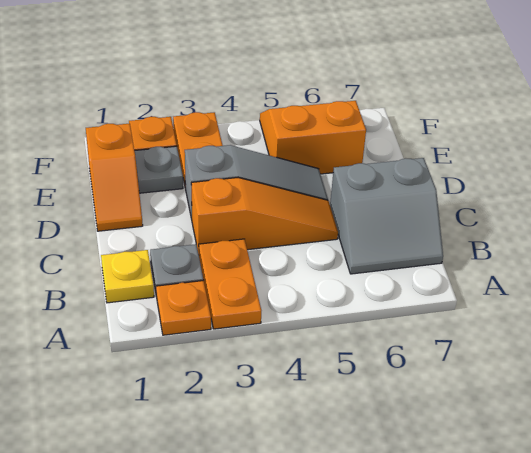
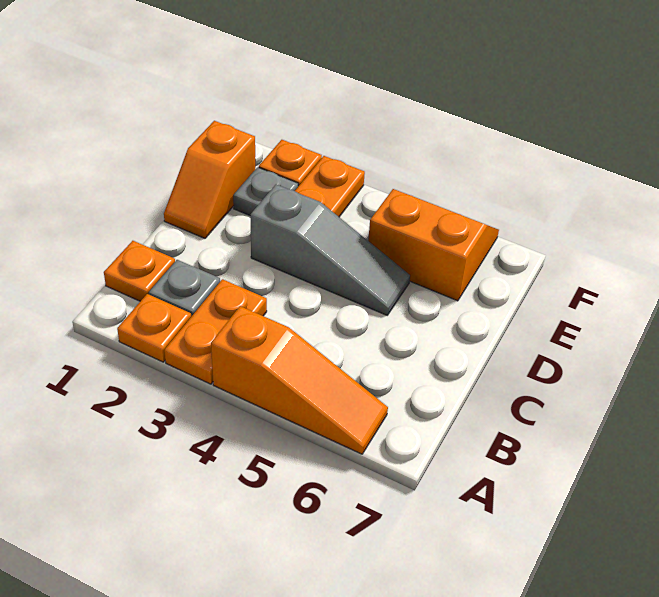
yellow plate B1 level 1 -> orange plate B1 level 1
grey slope B6:C7 level 1 top C -> none
orange slope C3:C5 level 1 top 3 -> orange slope A4:A6 level 1 top 4

